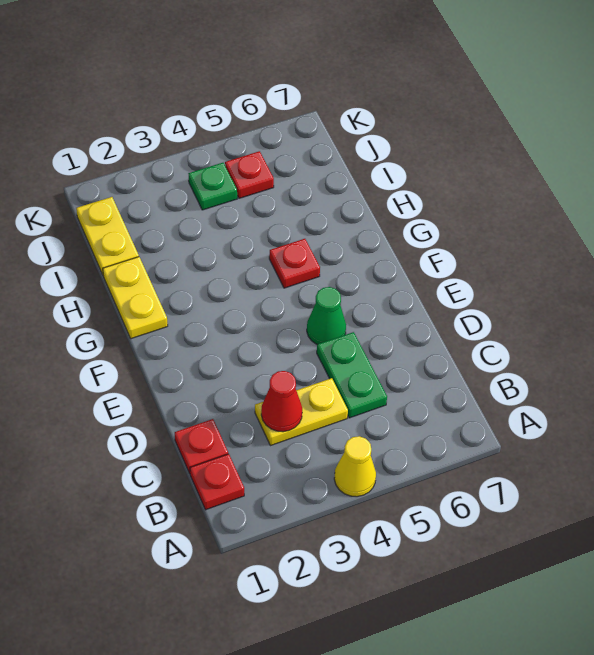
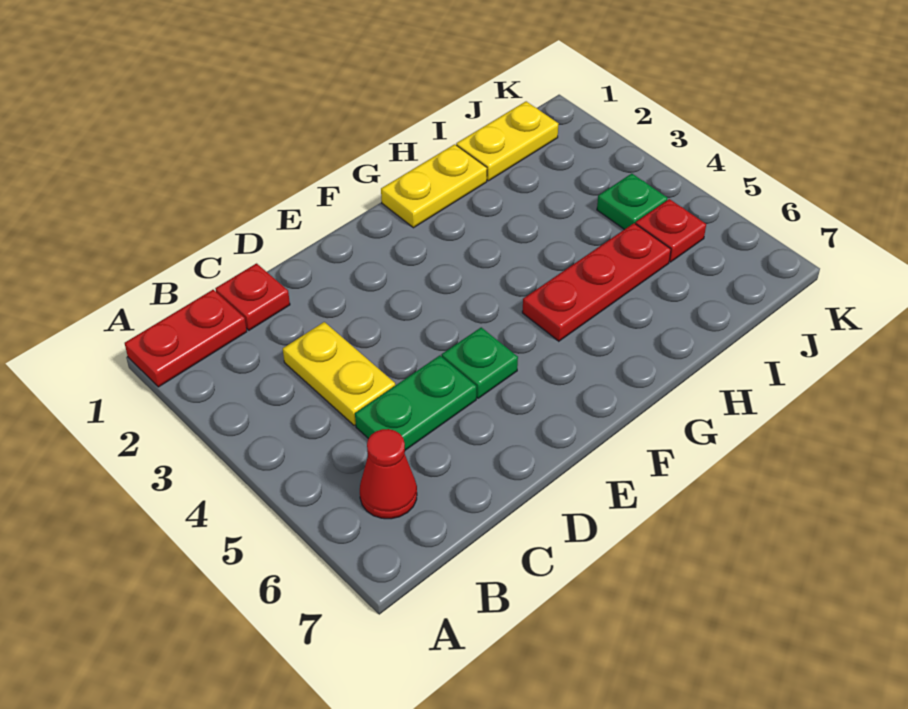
yellow cone A4 level 1 -> none
red plate B1 level 1 -> red plate A1:B1 level 1
red cone C3 level 2 -> red cone B6 level 1
green cone E5 level 1 -> green plate E5 level 1
red plate G5 level 1 -> red plate G5:I5 level 1

